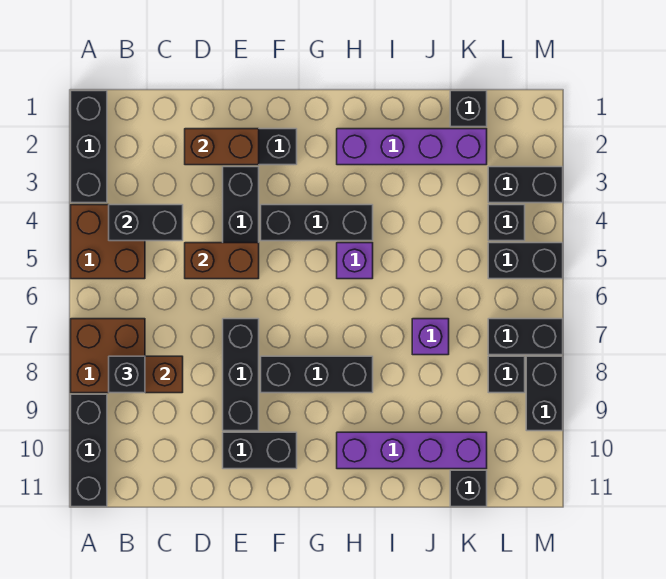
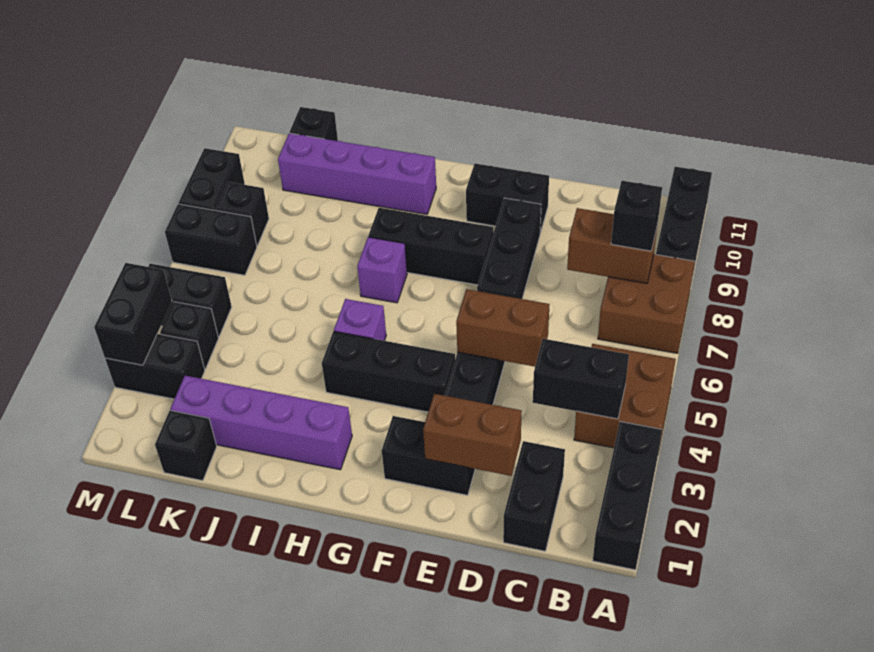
none -> black brick C1:C2 level 1
purple brick J7 level 1 -> purple brick H7 level 1
none -> black brick M3:M4 level 2

